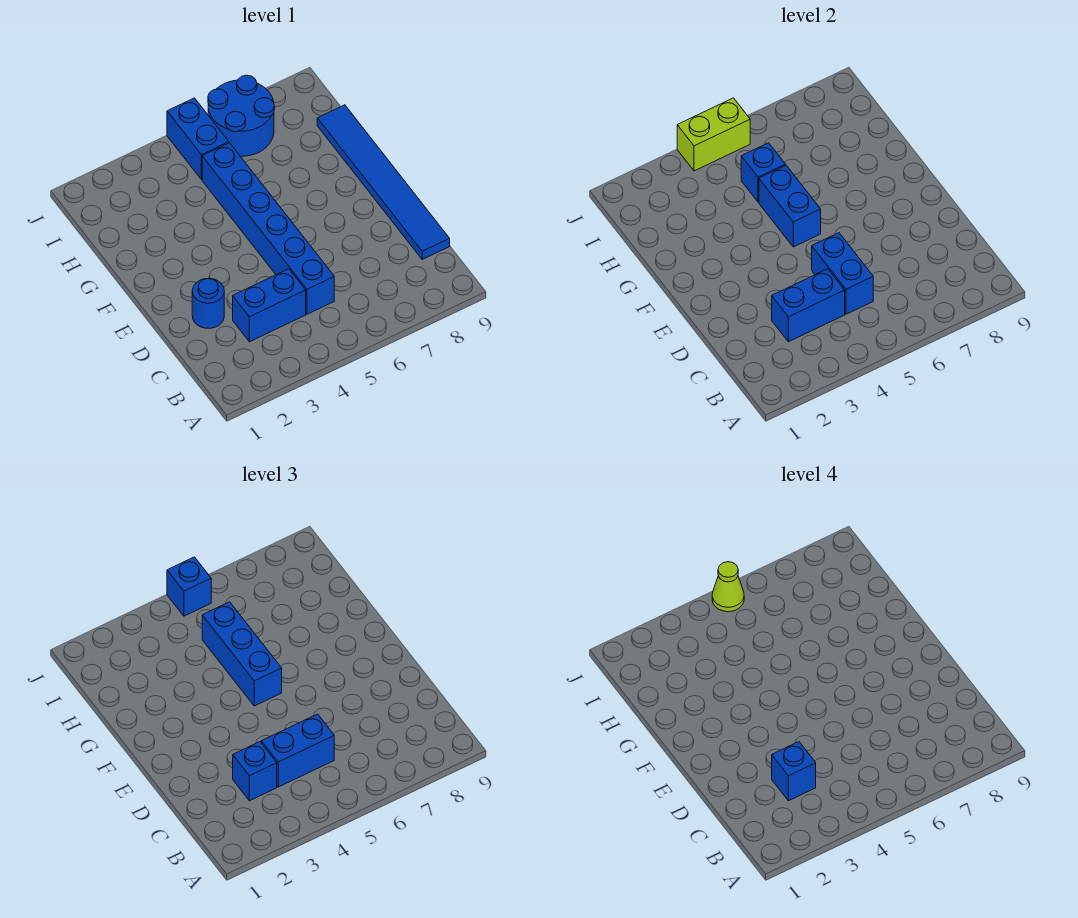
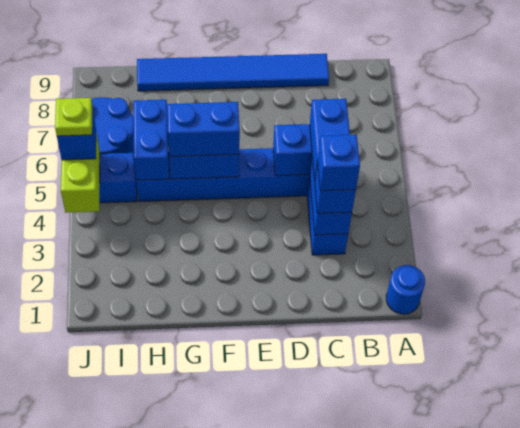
blue round brick D2 level 1 -> blue round brick A1 level 1
blue brick F5:H5 level 3 -> blue brick F5:G5 level 3
blue brick H5 level 2 -> blue brick H5:H6 level 2
lime cone J5 level 4 -> lime plate J5 level 4

